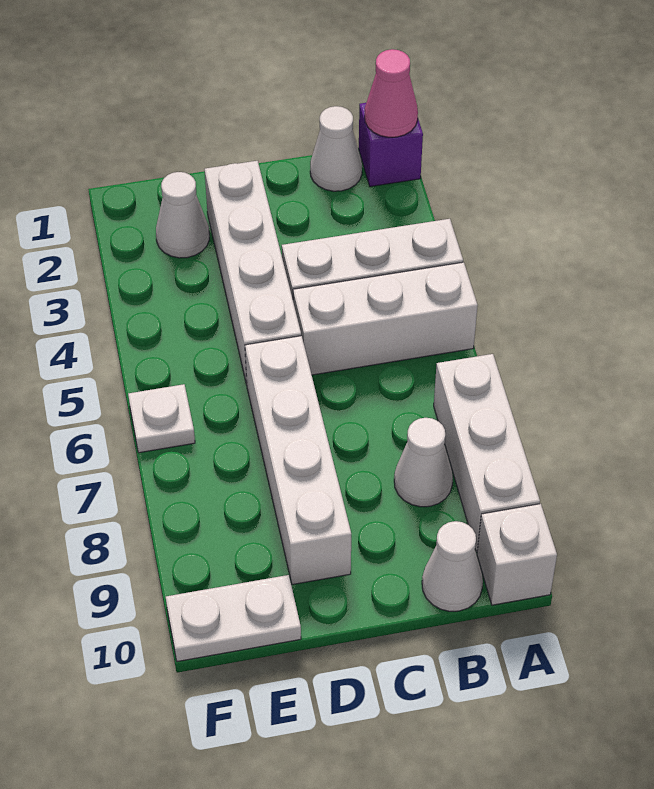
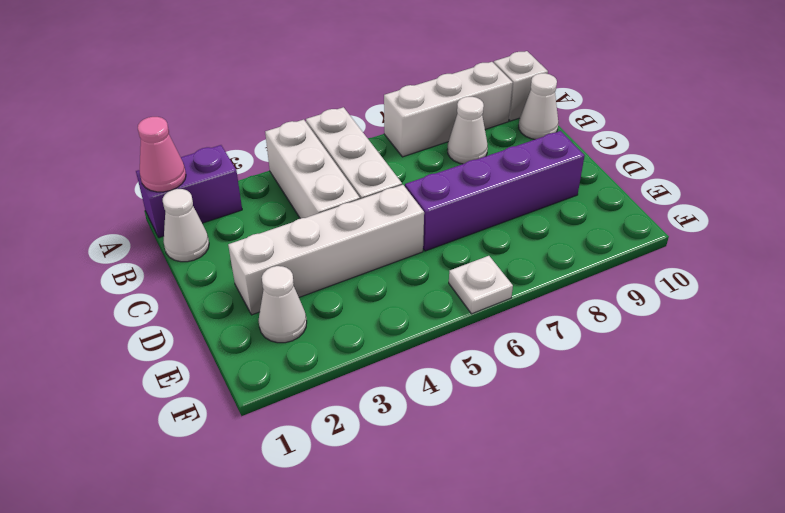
purple brick A1 level 1 -> purple brick A1:A2 level 1
white brick D6:D9 level 1 -> purple brick D6:D9 level 1
white plate E10:F10 level 1 -> none

